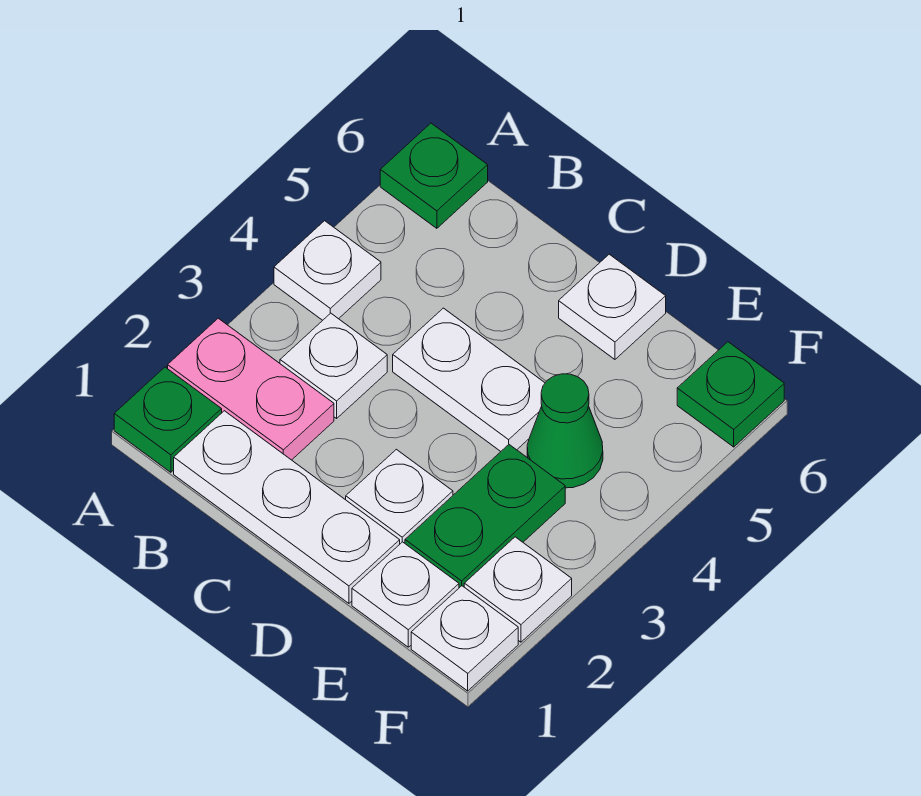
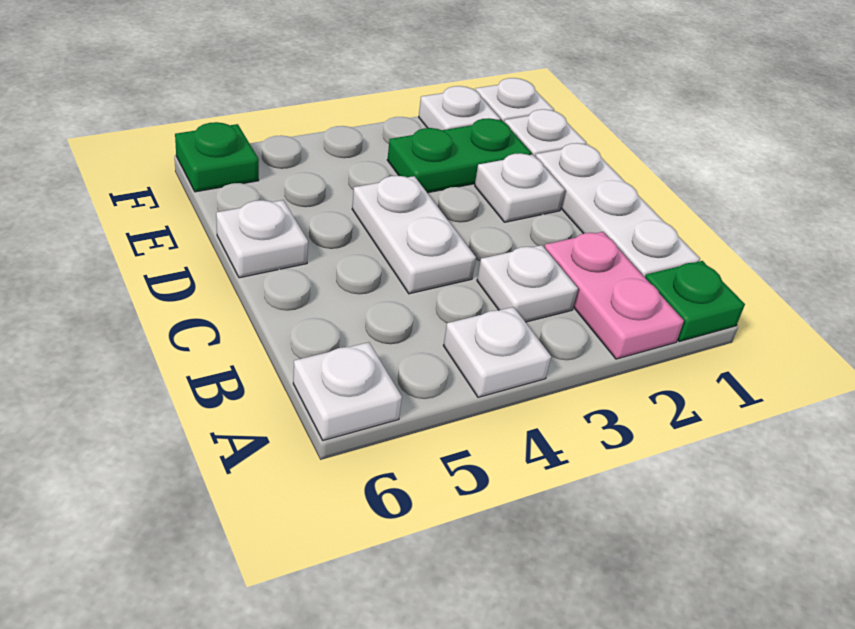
green plate A6 level 1 -> white plate A6 level 1
green cone E4 level 1 -> none

